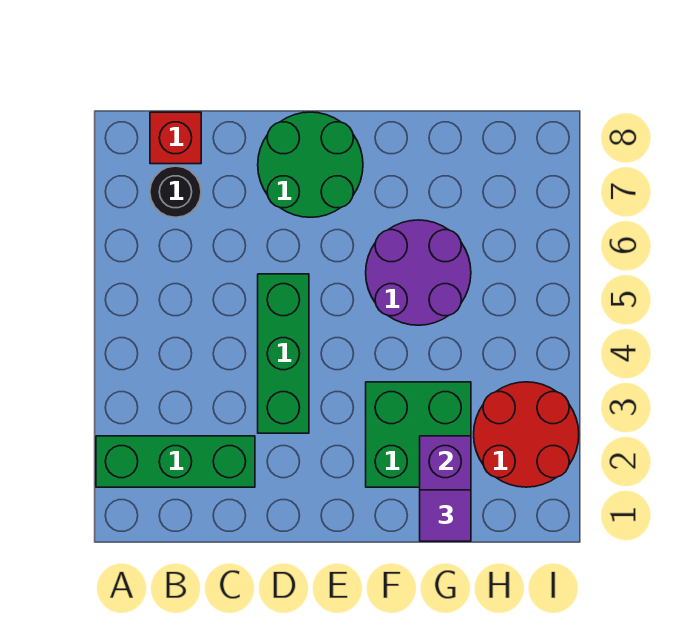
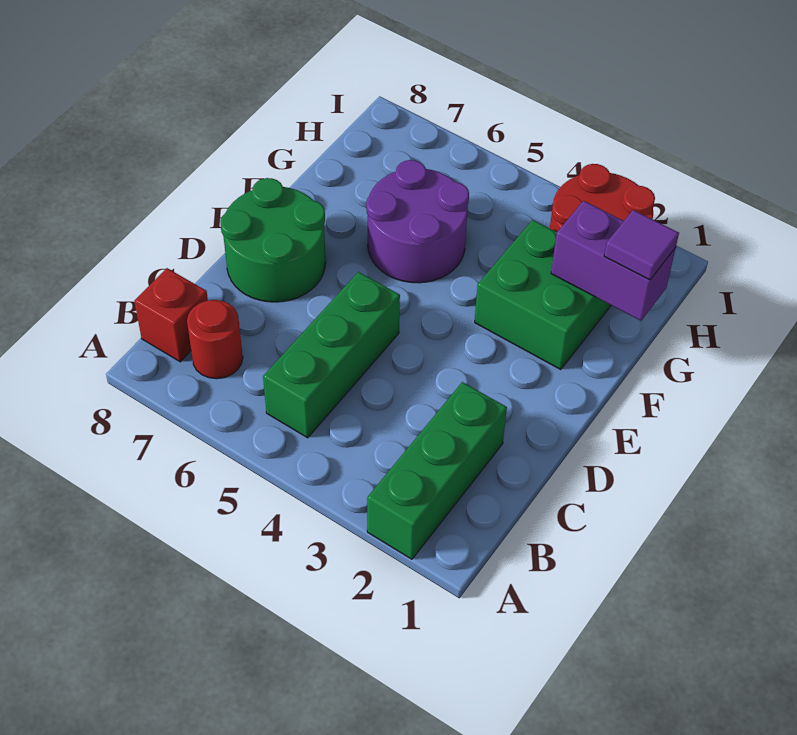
black round brick B7 level 1 -> red round brick B7 level 1
green brick D3:D5 level 1 -> green brick B5:D5 level 1

